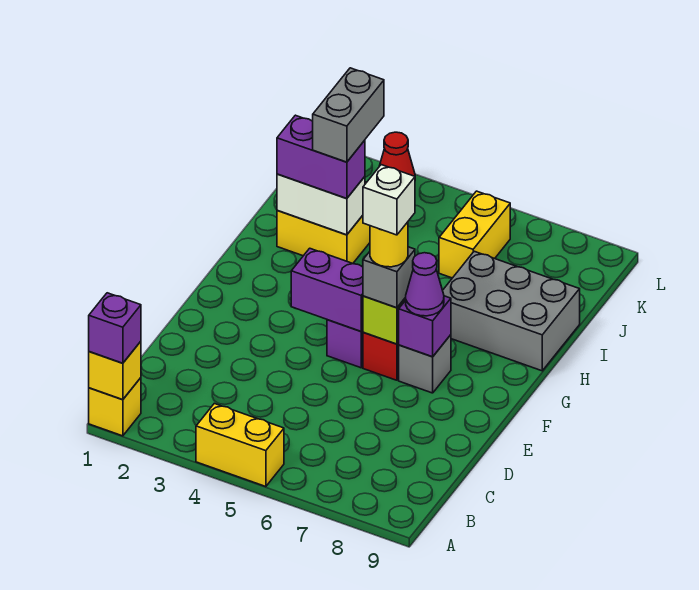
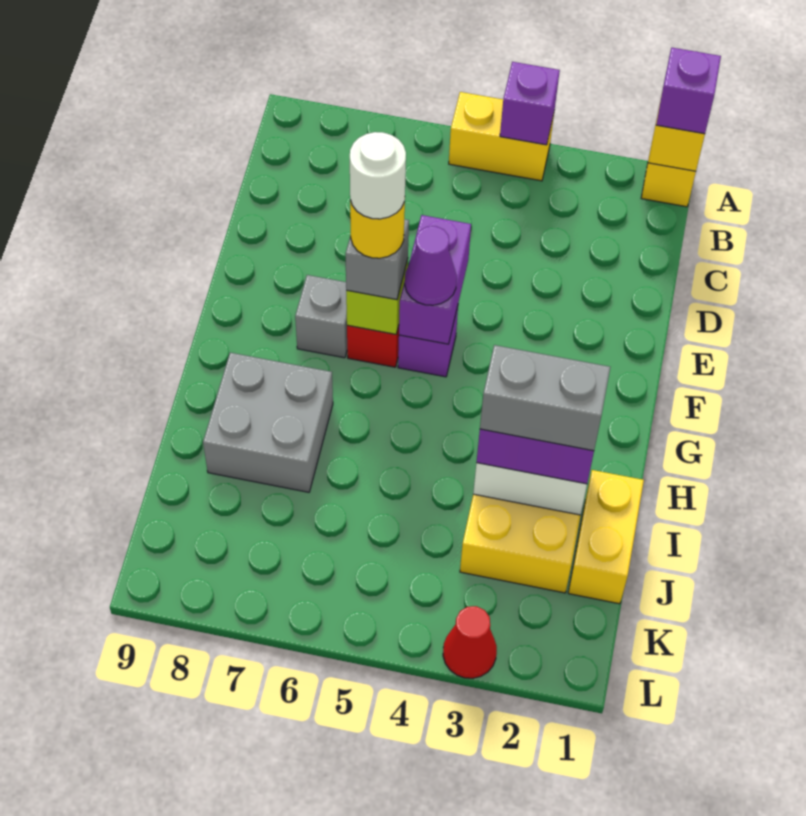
purple brick F4:F5 level 2 -> purple brick E5:F5 level 2
white brick F6 level 5 -> white round brick F6 level 5
purple brick F7 level 2 -> purple brick A4 level 2
purple cone F7 level 3 -> purple cone F5 level 3
grey brick H7:I9 level 1 -> grey brick H7:I8 level 1
grey brick I3:J3 level 4 -> grey brick I2:I3 level 4
yellow brick J6:K6 level 1 -> yellow brick I1:J1 level 1

